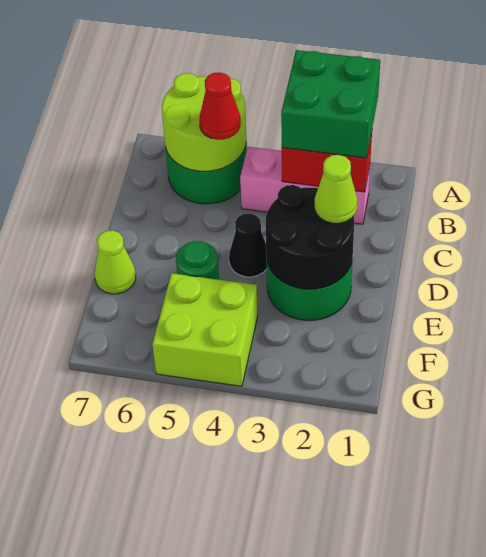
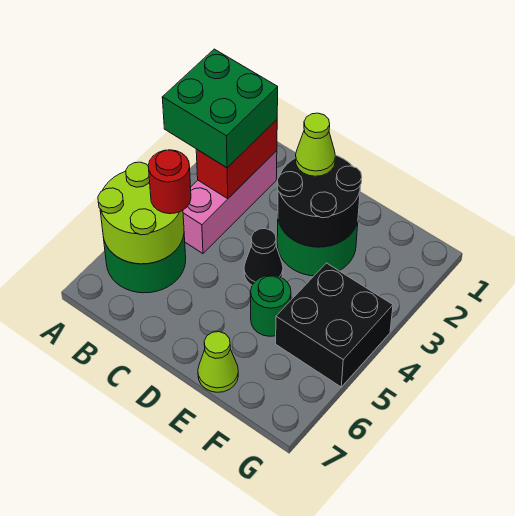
red cone B5 level 3 -> red round brick B5 level 3
lime brick F4:G5 level 1 -> black brick F4:G5 level 1

